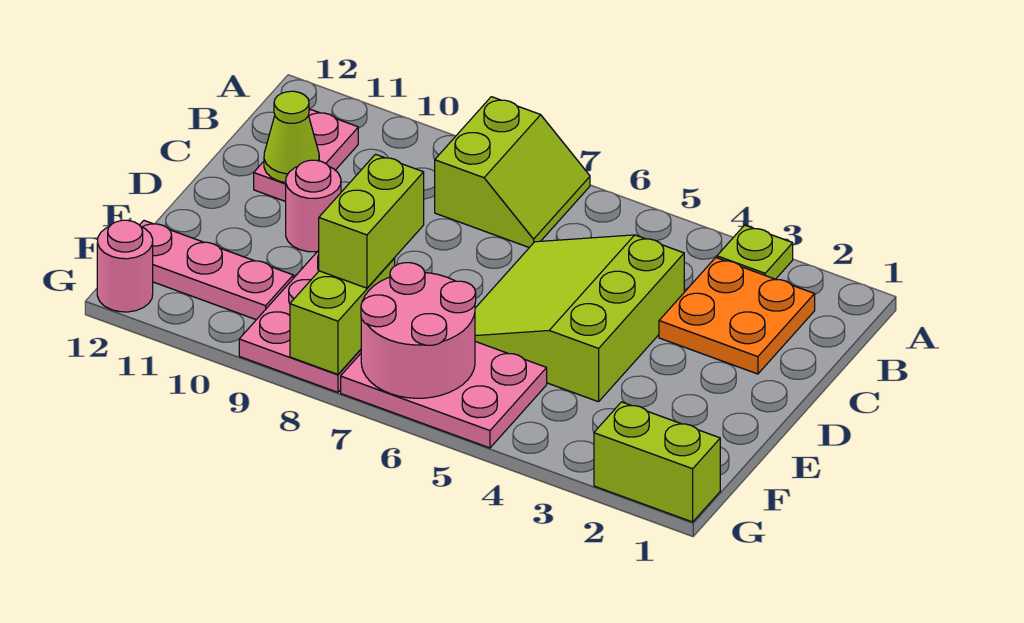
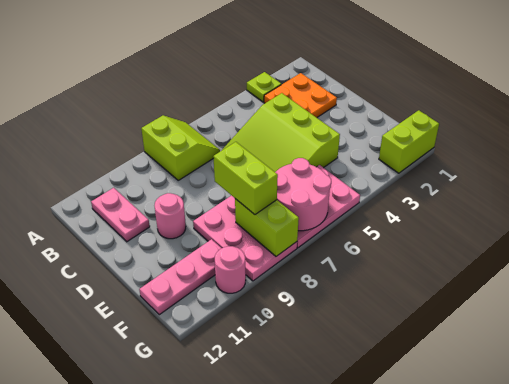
lime cone C11 level 2 -> none
pink round brick G12 level 1 -> pink round brick G10 level 1

